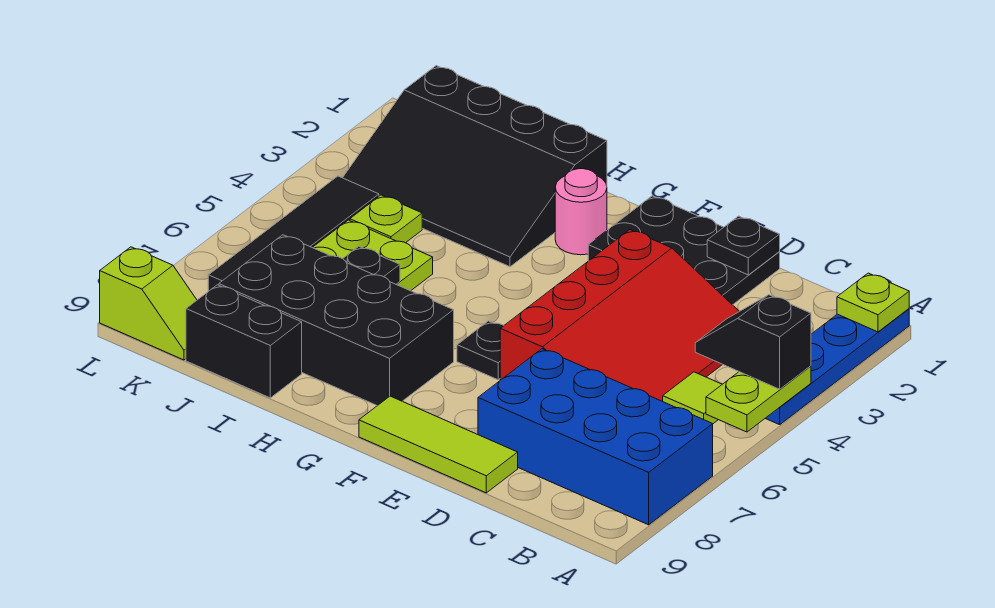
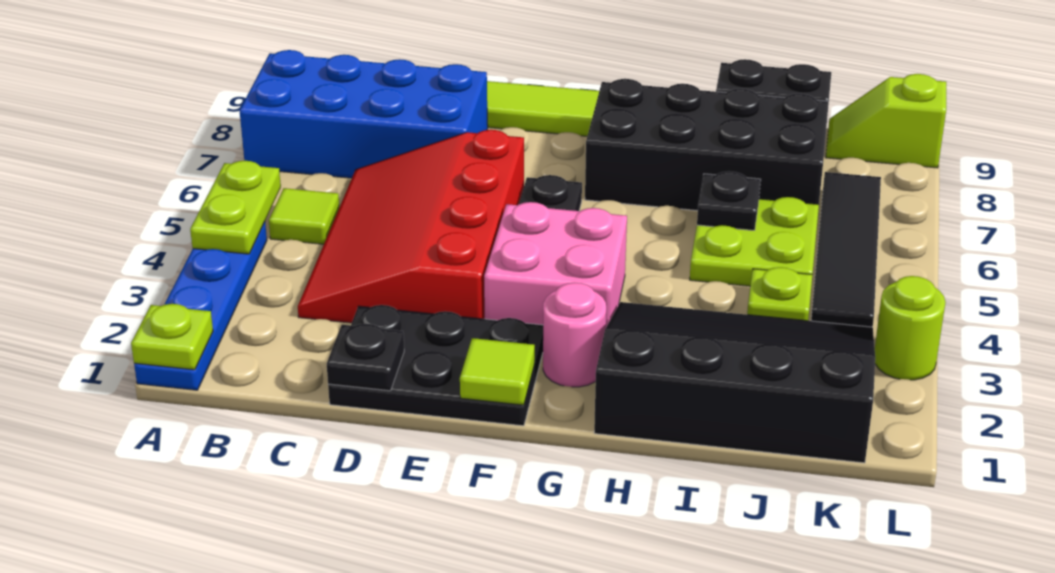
black slope A4:B4 level 3 top A -> none
none -> lime tile F1 level 2
none -> pink brick F3:G4 level 1
none -> lime round brick L3 level 1

